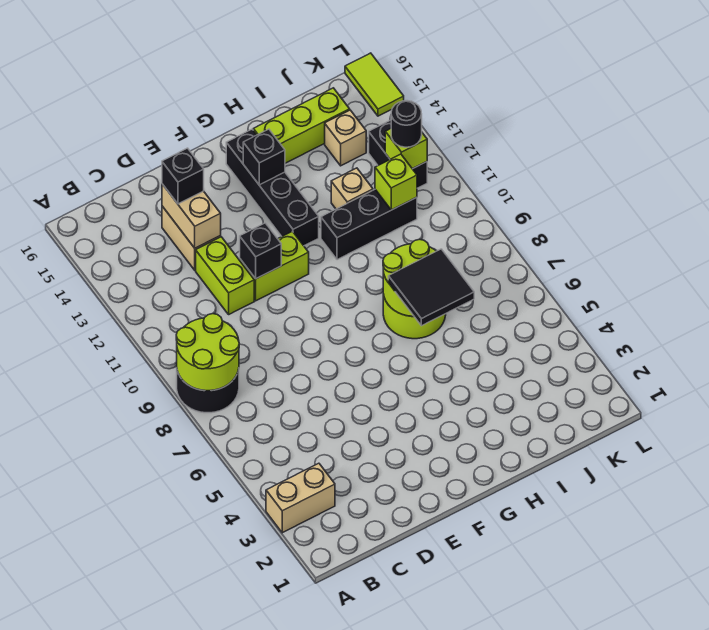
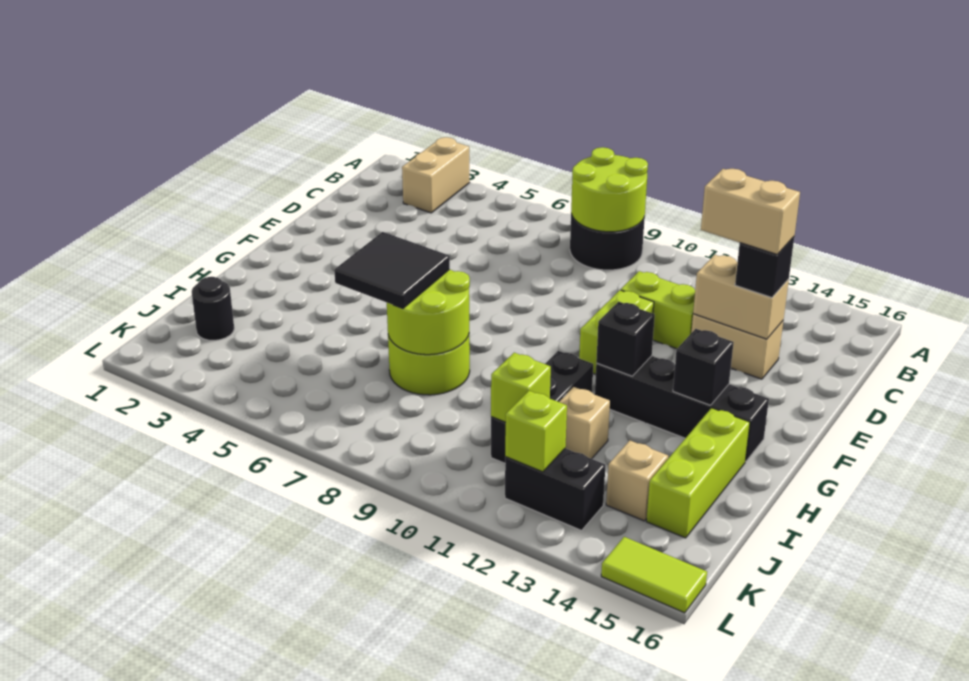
none -> tan brick D13:D14 level 4
black brick E11 level 2 -> black brick G12 level 2
black round brick K12 level 3 -> black round brick J2 level 1

